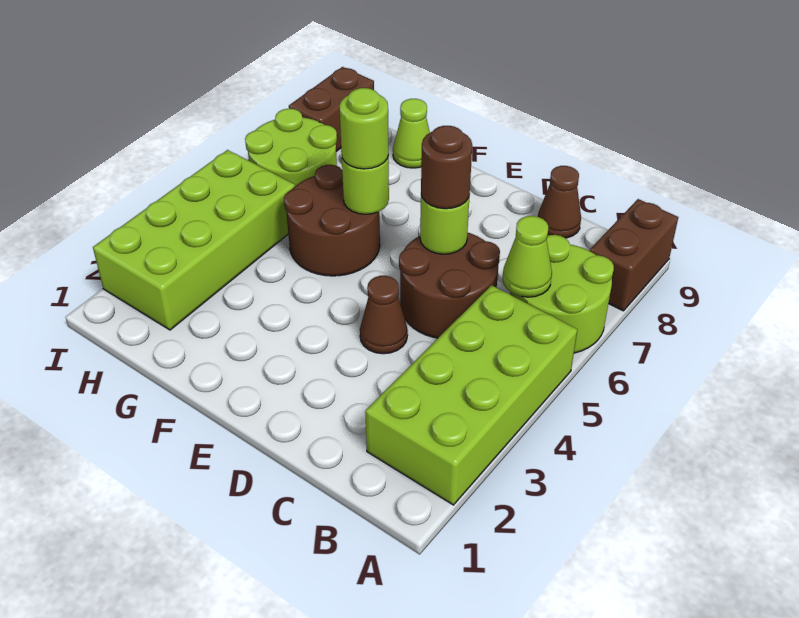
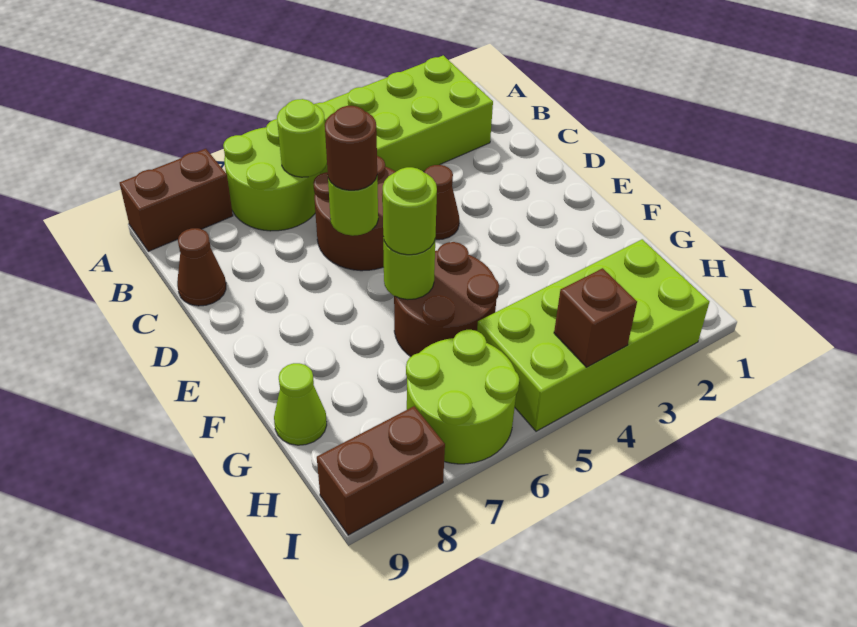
lime cone B6 level 2 -> lime round brick B6 level 2
none -> brown brick I4 level 2

